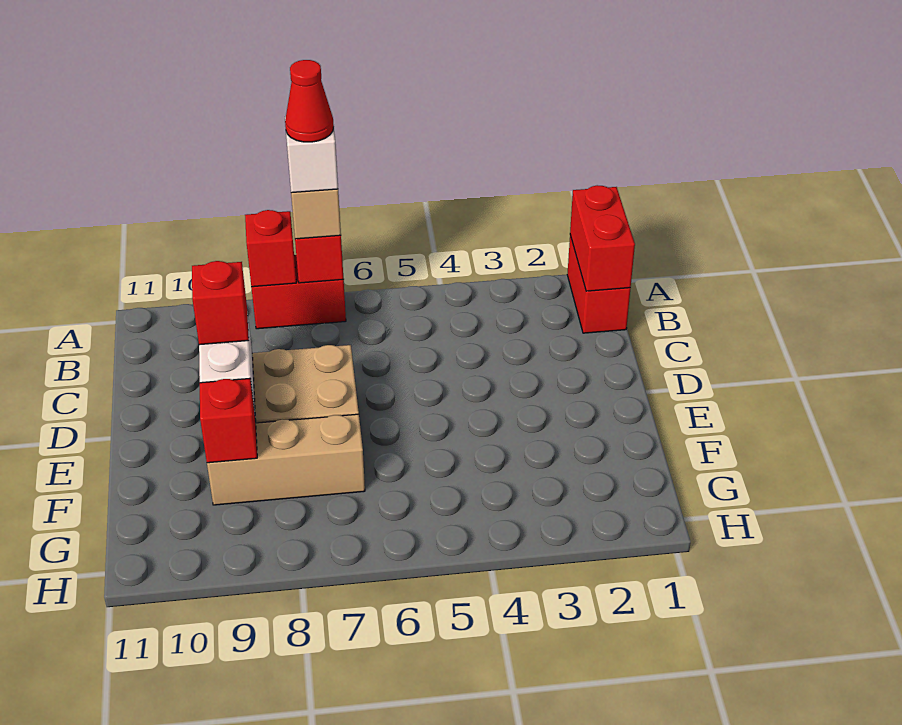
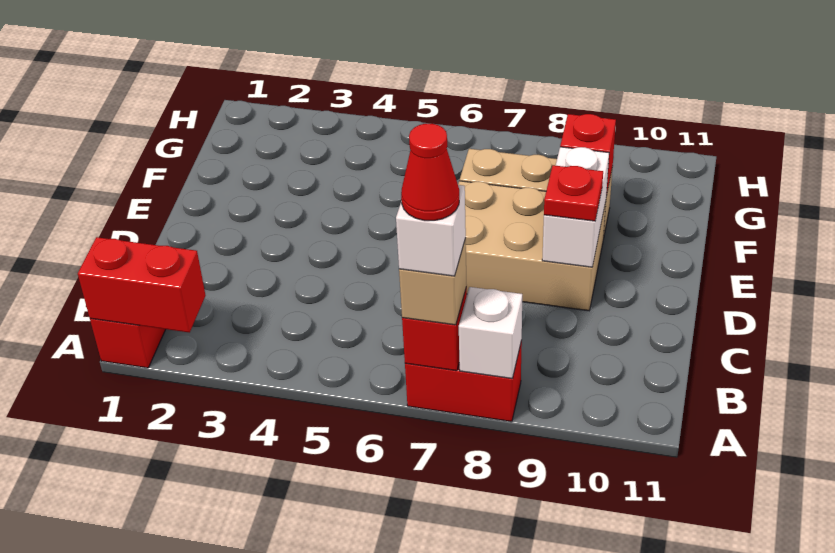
red brick A1:B1 level 2 -> red brick A1:A2 level 2
red brick A8 level 2 -> white brick A8 level 2
red brick D9 level 3 -> red plate D9 level 3

